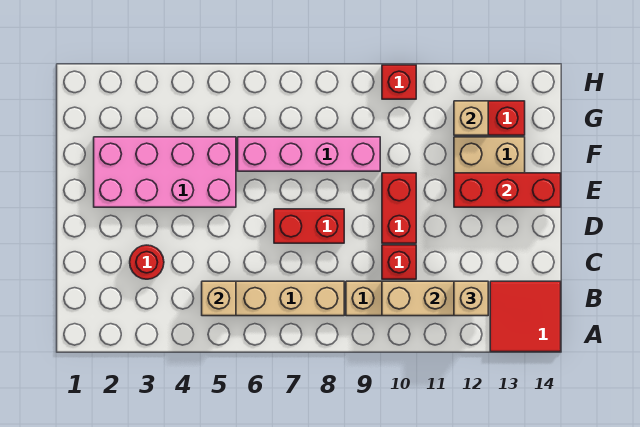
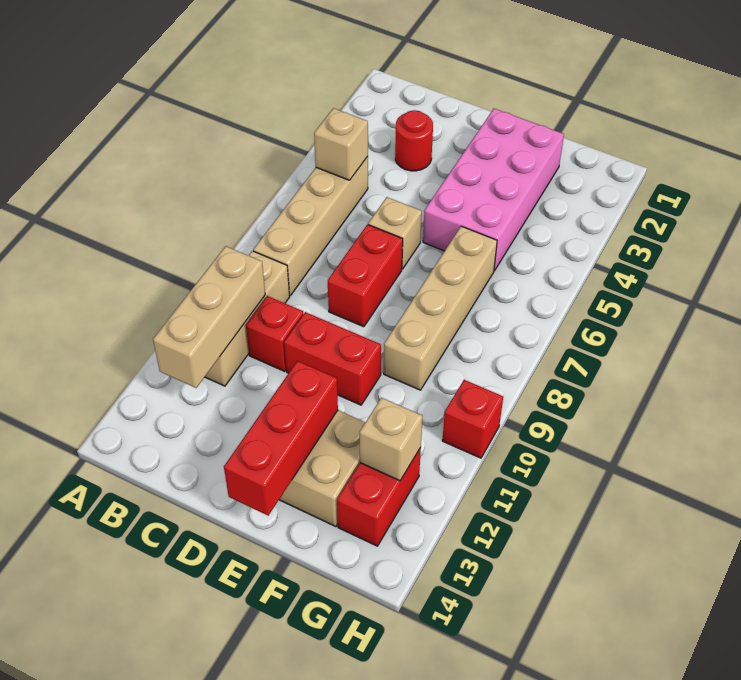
red tile A13:B14 level 1 -> none
tan brick B12 level 3 -> tan brick D6 level 1
pink brick F6:F9 level 1 -> tan brick F6:F9 level 1

